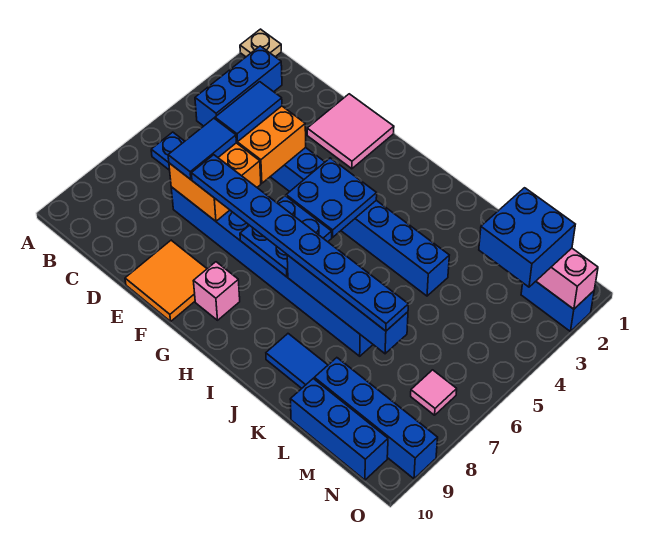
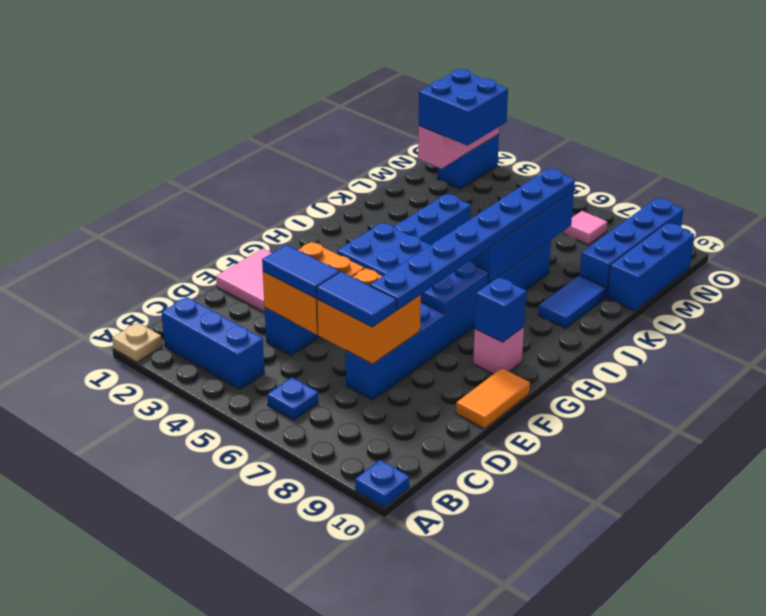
none -> blue plate A10 level 1
orange tile E9:F10 level 1 -> orange tile E10:F10 level 1
none -> blue brick G9 level 2

